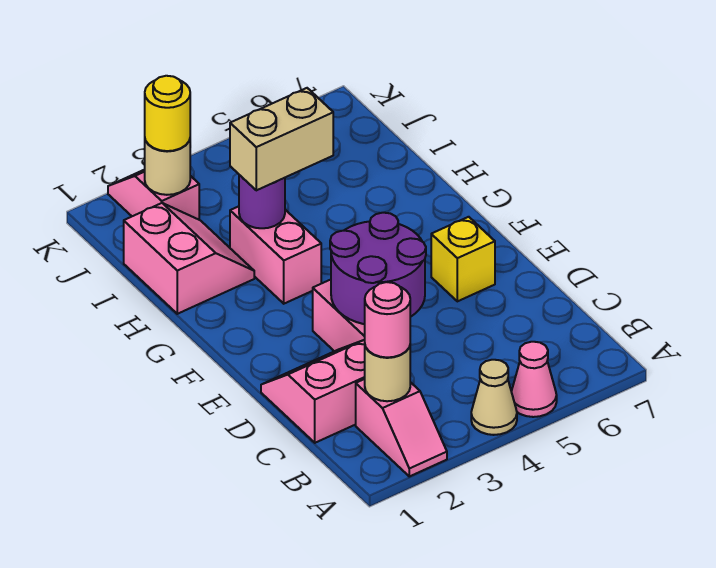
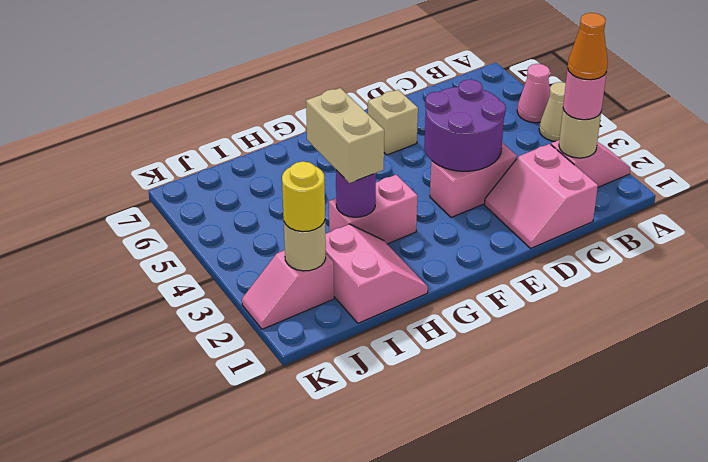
none -> orange cone B2 level 4
yellow brick E6 level 1 -> tan brick E6 level 1
pink slope H1:I2 level 1 top 1 -> pink slope H1:I2 level 1 top I

